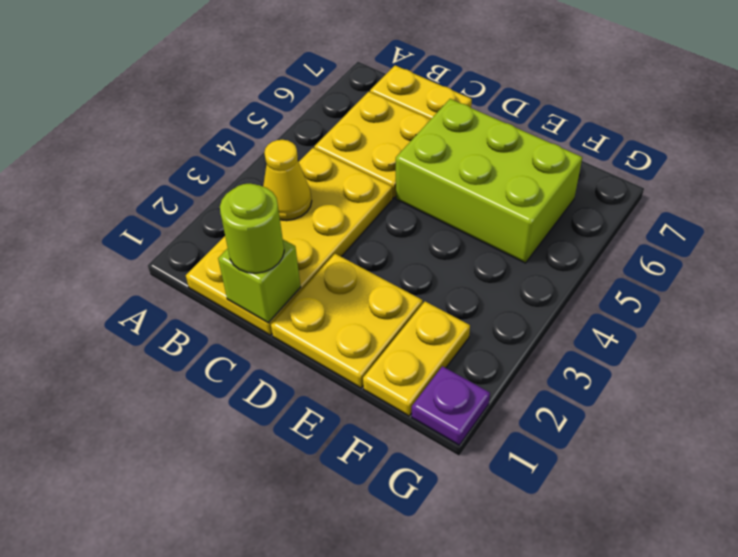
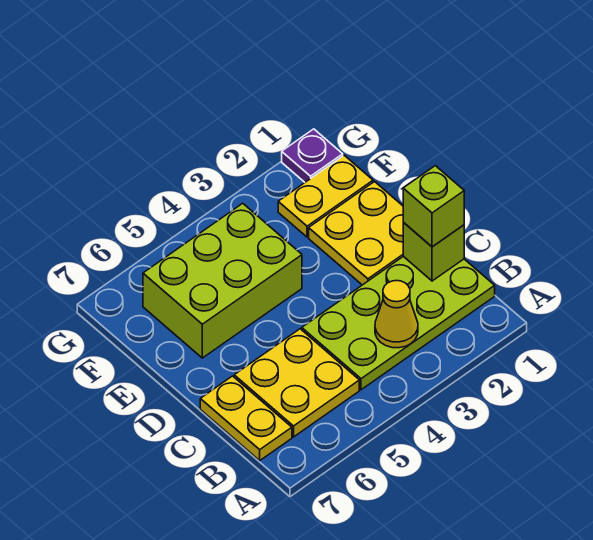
yellow plate B1:C4 level 1 -> lime plate B1:C4 level 1
lime round brick C1 level 3 -> lime brick C1 level 3
lime brick D5:F6 level 1 -> lime brick E4:F6 level 1

